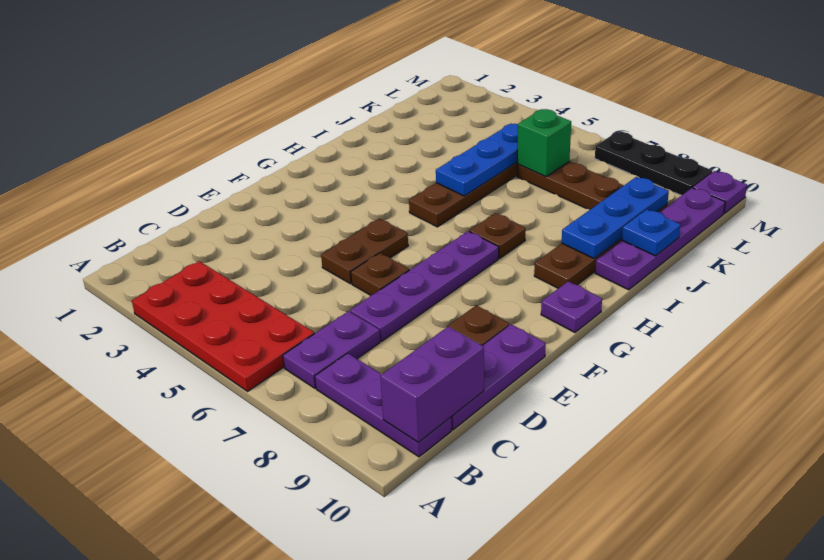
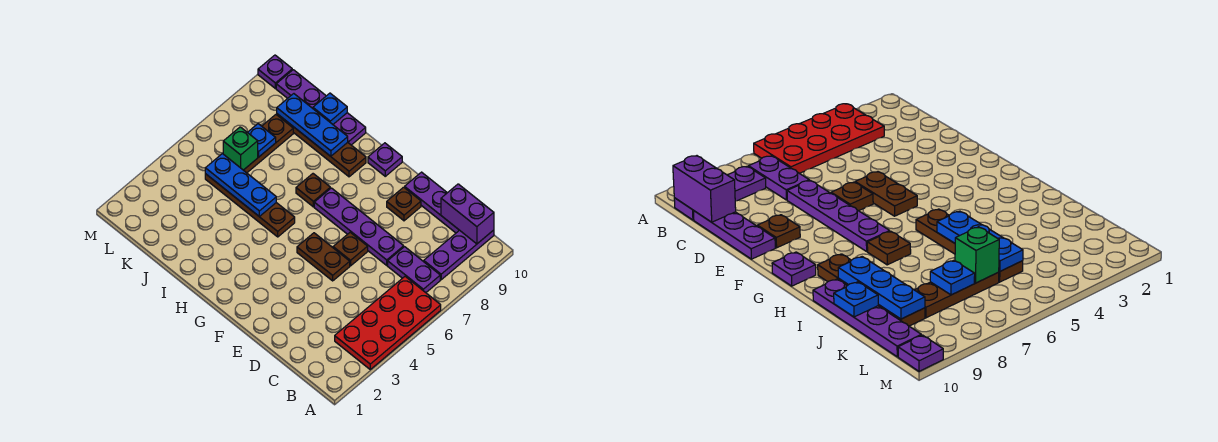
none -> blue plate K7 level 2
black plate M7:M9 level 1 -> none

